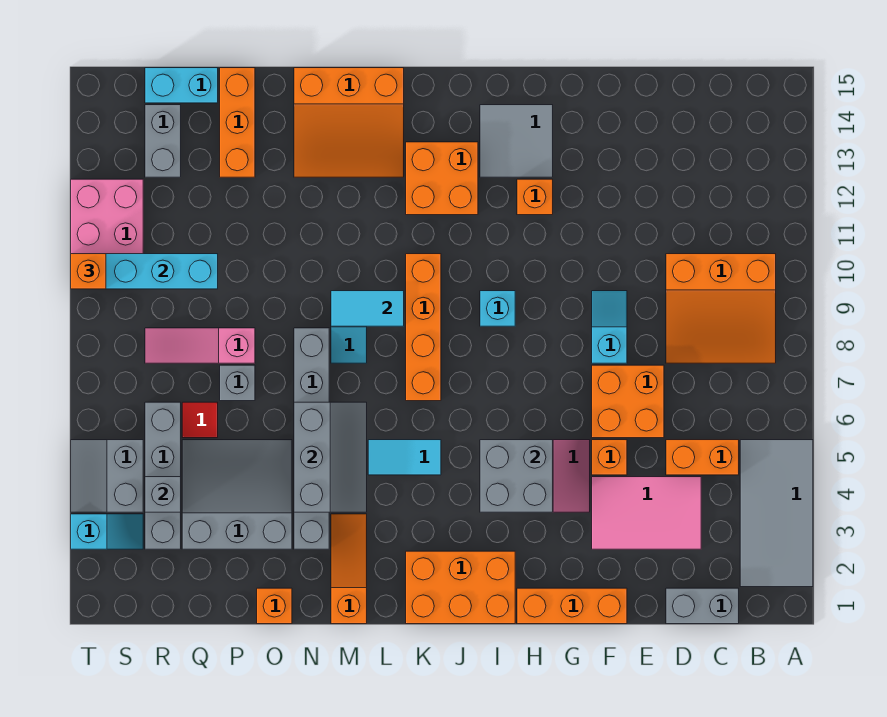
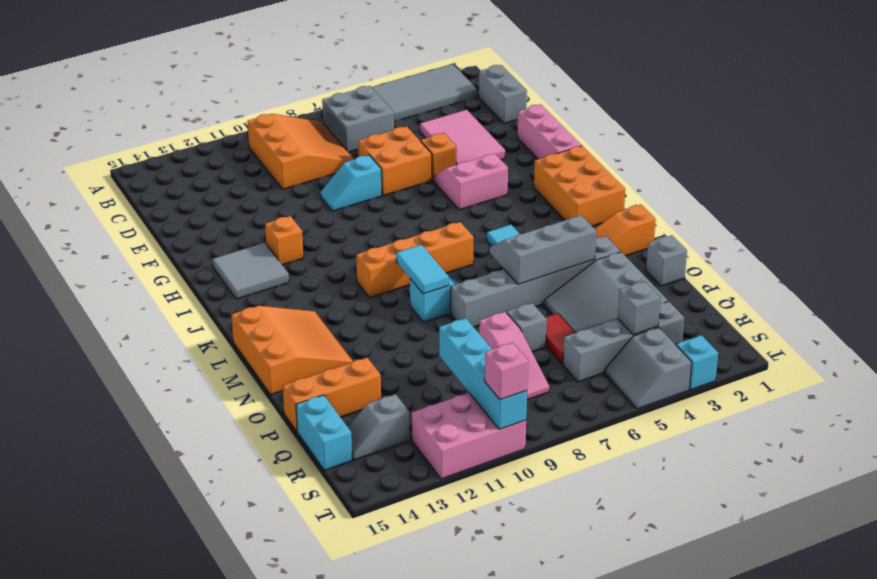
orange brick C5:D5 level 1 -> none
orange brick F1:H1 level 1 -> pink brick F1:H1 level 1
grey brick H4:I5 level 2 -> grey brick B6:C7 level 1
cyan brick I9 level 1 -> none
orange brick J12:K13 level 1 -> none
orange brick O1 level 1 -> grey brick O1 level 1
red tile Q6 level 1 -> red tile P6:Q6 level 1
grey brick R13:R14 level 1 -> grey slope R13:R14 level 1 top 13
grey slope S4:T5 level 1 top S -> grey slope S4:T5 level 1 top 4
orange brick T10 level 3 -> pink brick T10 level 3

